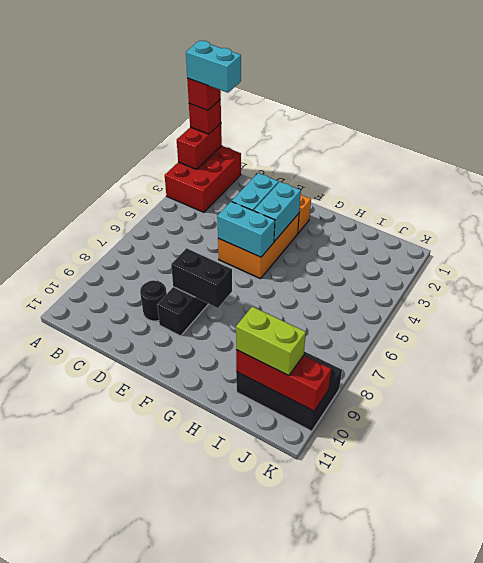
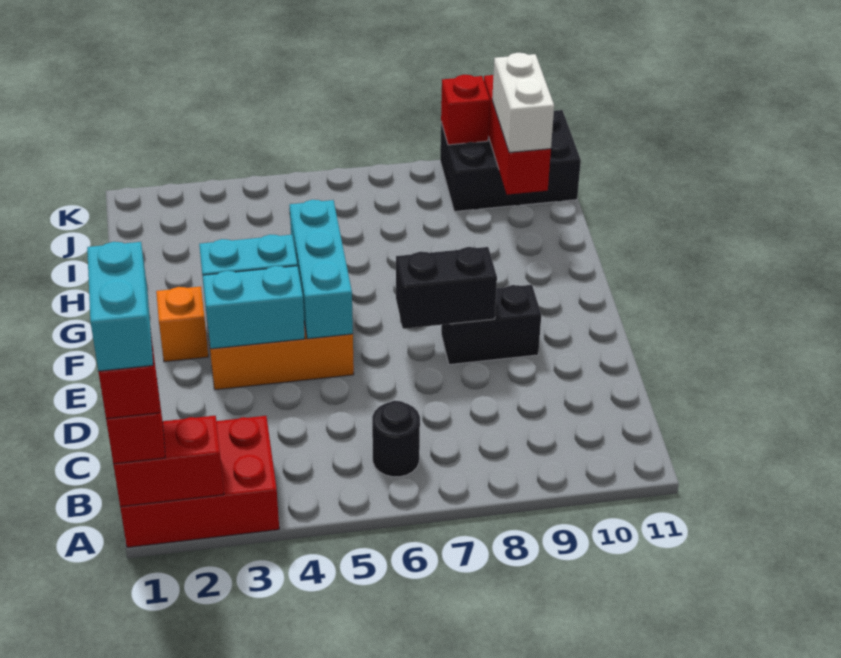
black round brick D9 level 1 -> black round brick B6 level 1
cyan brick E5:F5 level 2 -> cyan brick E5:G5 level 2
black brick E8:F8 level 2 -> black brick E7:E8 level 2
black brick I9:K10 level 1 -> black brick J9:K11 level 1
lime brick I10:J10 level 3 -> white brick I10:J10 level 3
none -> red brick K9 level 2

